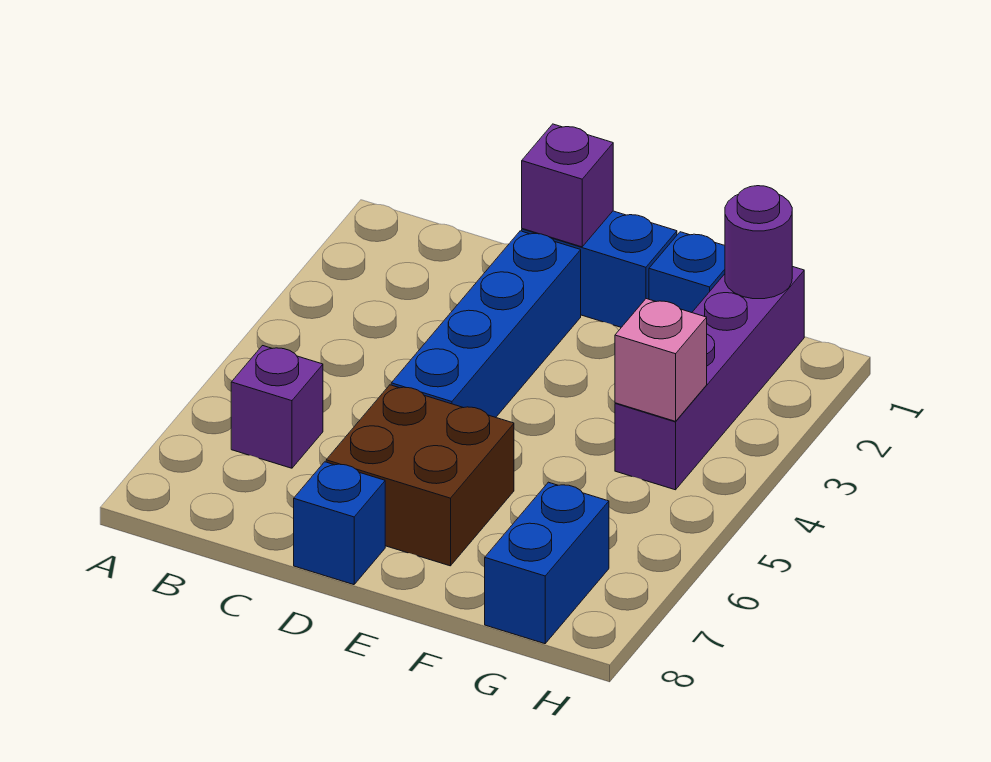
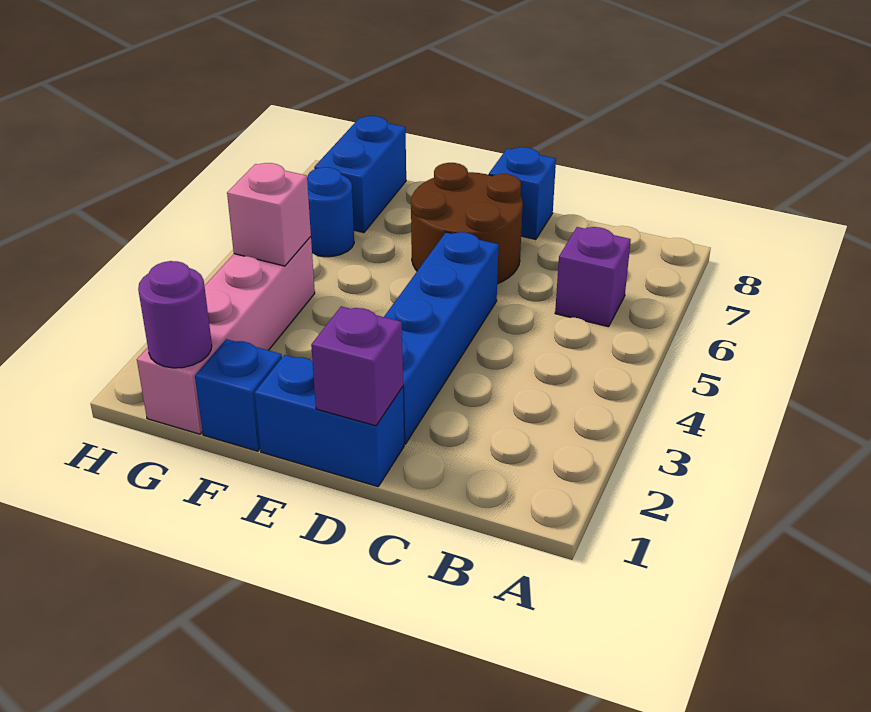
brown brick D6:E7 level 1 -> brown round brick D6:E7 level 1
purple brick G1:G4 level 1 -> pink brick G1:G4 level 1
none -> blue round brick G6 level 1

